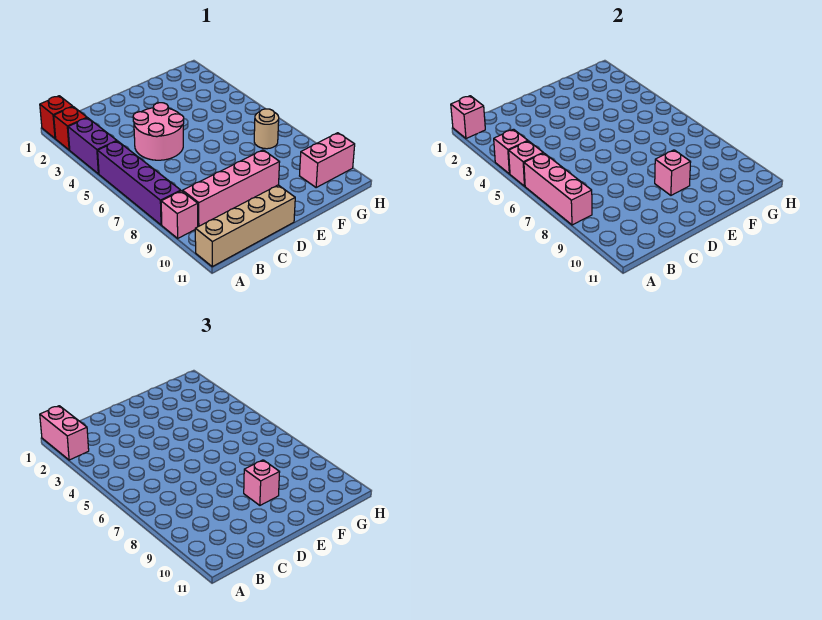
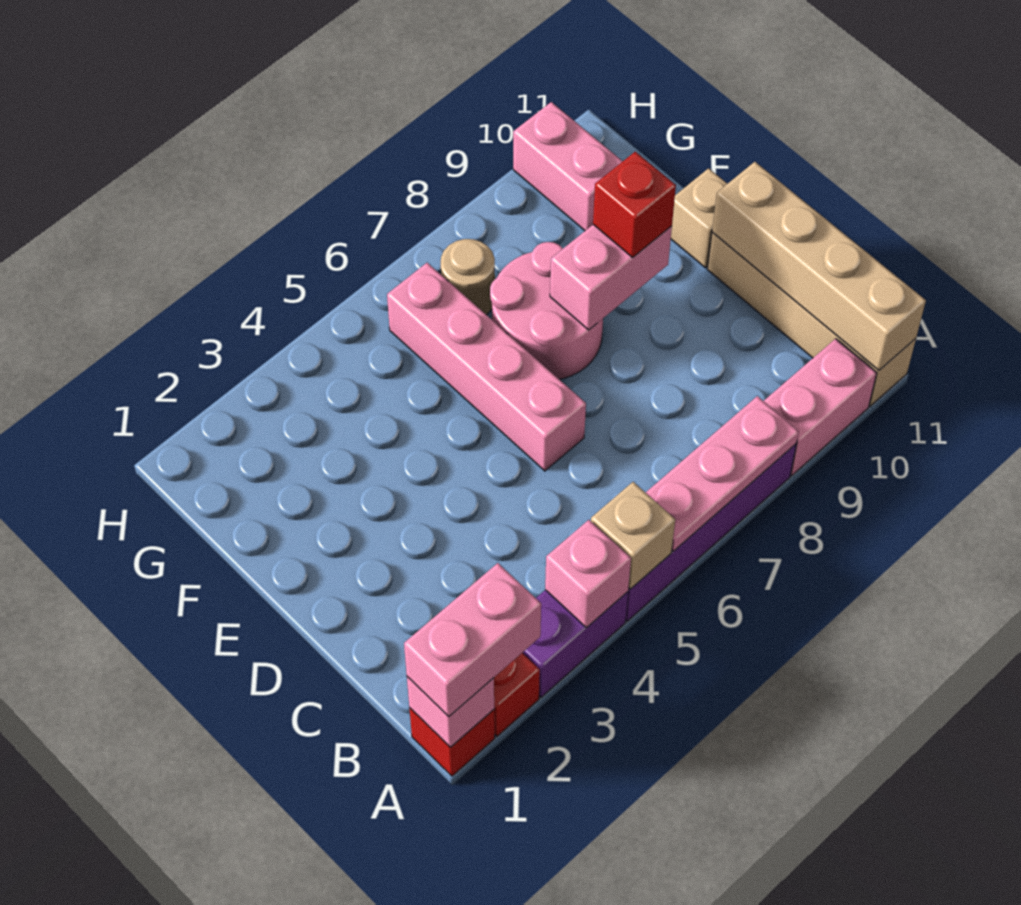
pink brick A5 level 2 -> tan brick A5 level 2
pink brick A6:A8 level 2 -> pink plate A6:A8 level 2
pink brick A9 level 1 -> pink brick A9:A10 level 1
none -> tan brick A11:D11 level 2
pink brick B9:E9 level 1 -> pink brick D6:G6 level 1
pink round brick C4:D5 level 1 -> pink round brick E7:F8 level 1
pink brick E9 level 2 -> pink brick E8:E9 level 2
pink brick E9 level 3 -> red brick E9 level 3
none -> tan brick E11 level 1

